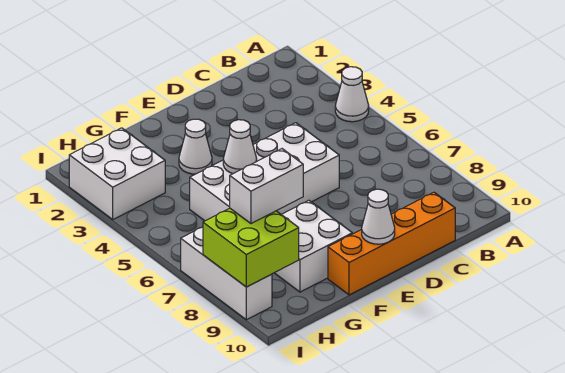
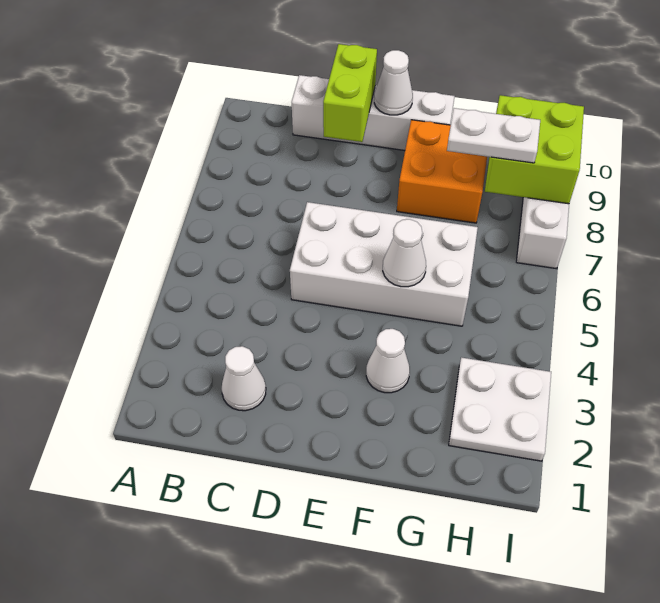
white cone A4 level 1 -> white cone C2 level 1
orange brick C10:F10 level 1 -> white brick C10:F10 level 1
none -> lime brick D9:D10 level 2
white brick F8:G9 level 1 -> orange brick F8:G9 level 1
white brick G8:H8 level 3 -> white plate G8:H8 level 3
white brick H2:I3 level 1 -> white plate H2:I3 level 1

